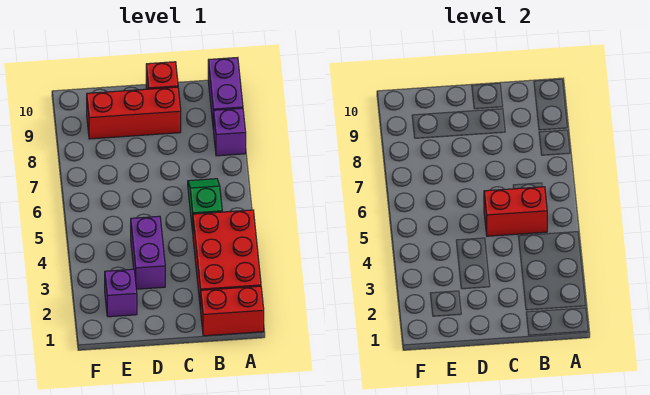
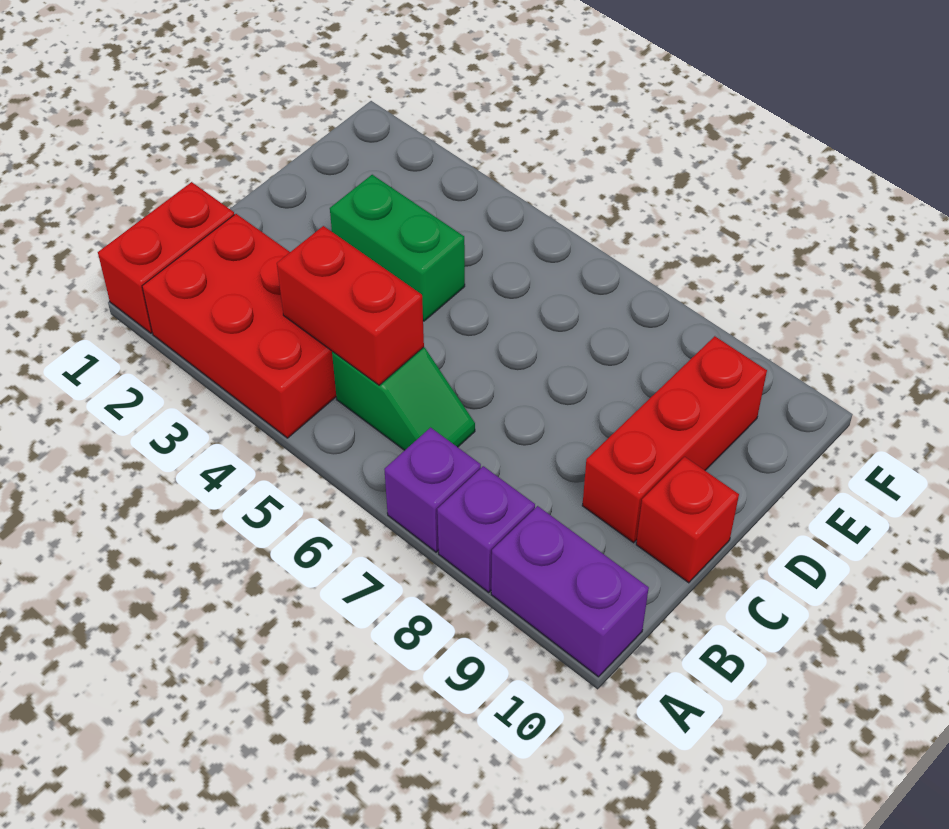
red brick B5:C5 level 2 -> red brick B4:B5 level 2
purple brick D3:D4 level 1 -> green brick D3:D4 level 1
purple brick E2 level 1 -> purple brick A7 level 1

